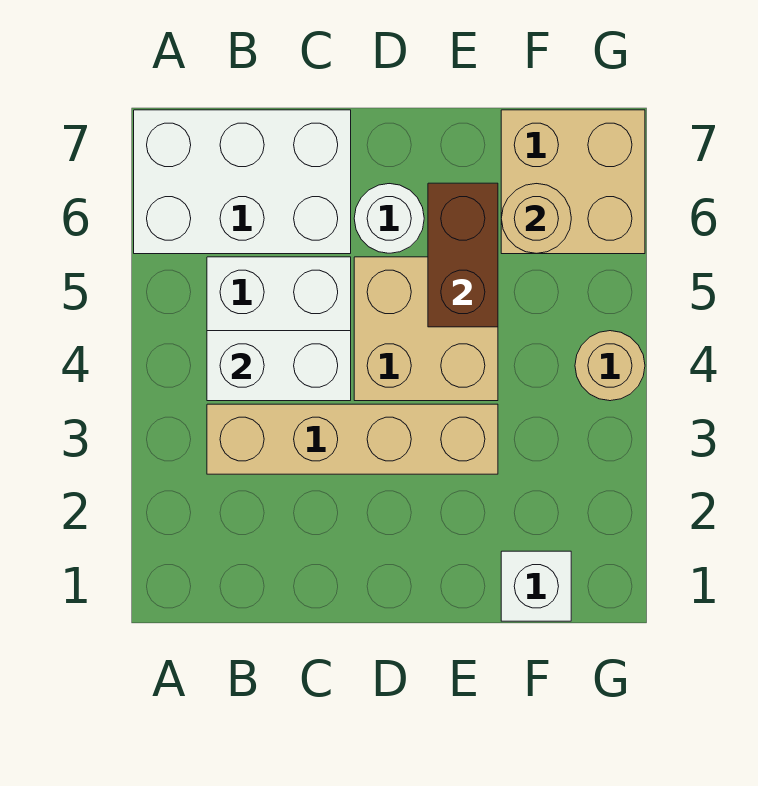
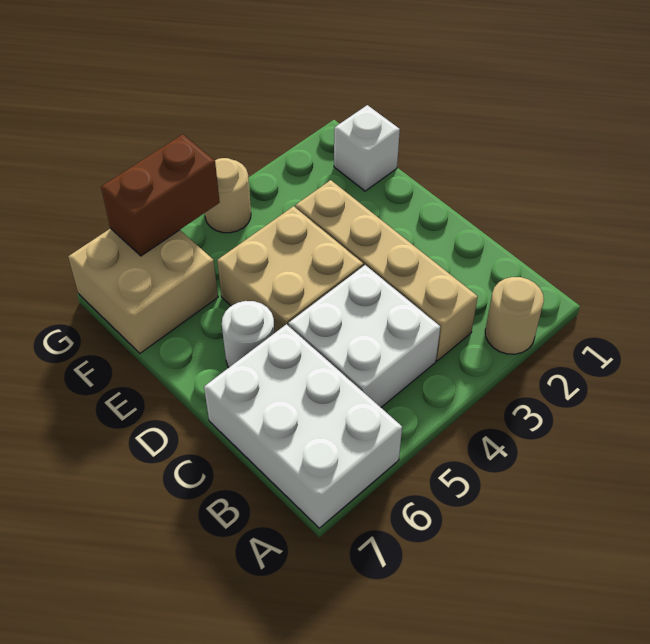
white brick B4:C4 level 2 -> none
brown brick E5:E6 level 2 -> brown brick G5:G6 level 2
tan round brick F6 level 2 -> tan round brick A2 level 1

